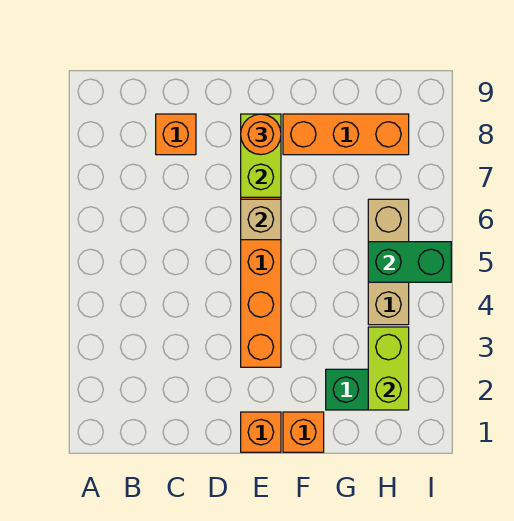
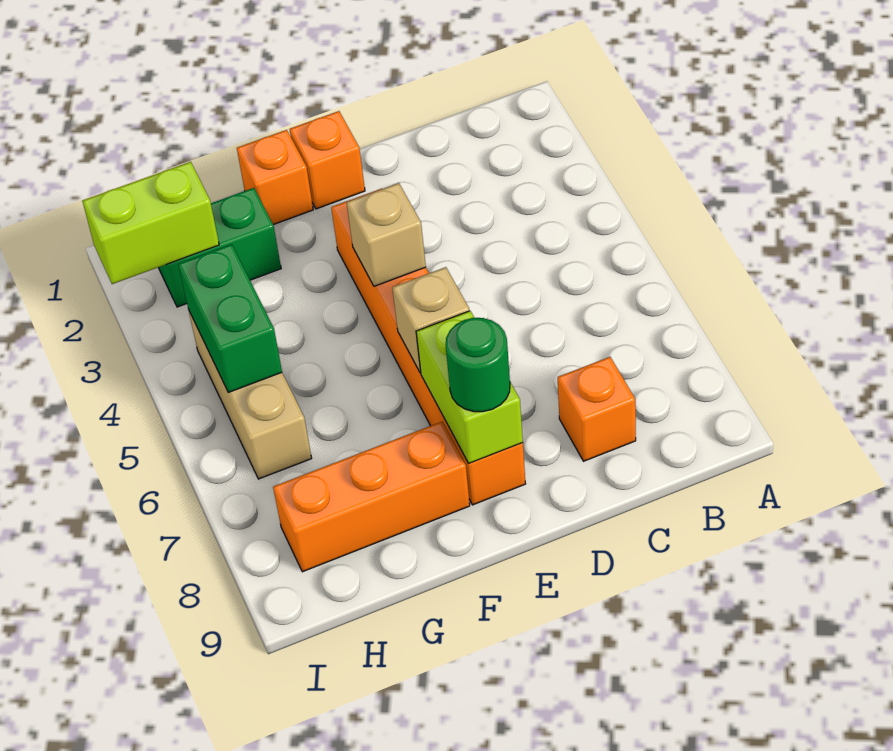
none -> tan brick E4 level 2
orange round brick E8 level 3 -> green round brick E8 level 3
lime brick H2:H3 level 2 -> lime brick H2:I2 level 2
green brick H5:I5 level 2 -> green brick H4:H5 level 2

